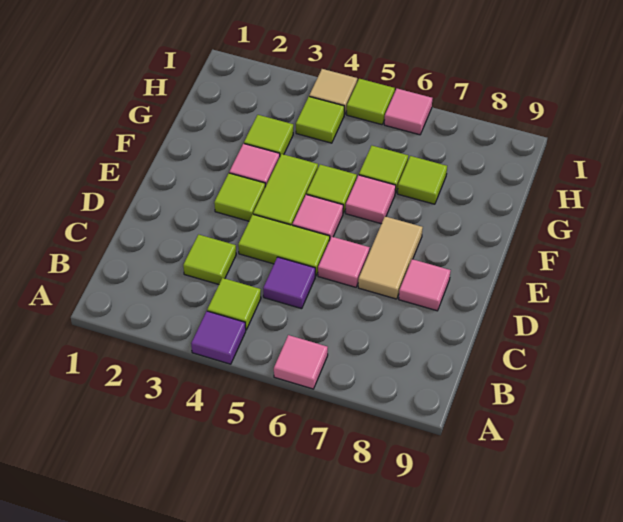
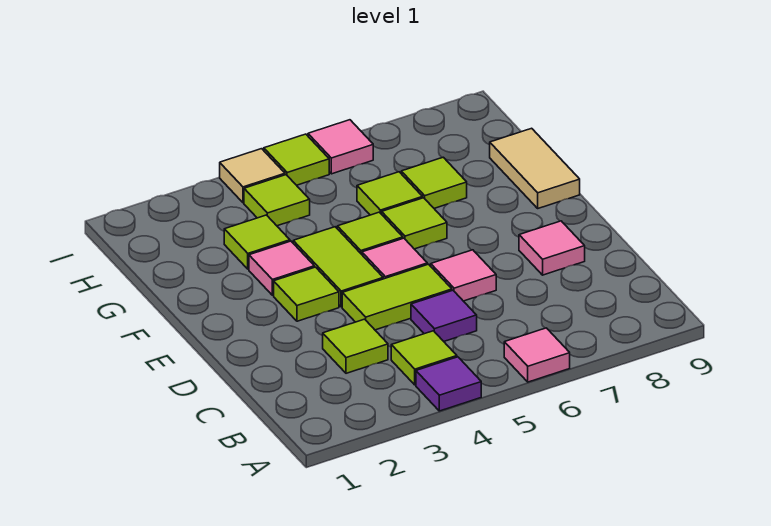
tan tile D7:E7 level 1 -> tan tile F9:G9 level 1
pink tile F6 level 1 -> lime tile F6 level 1

